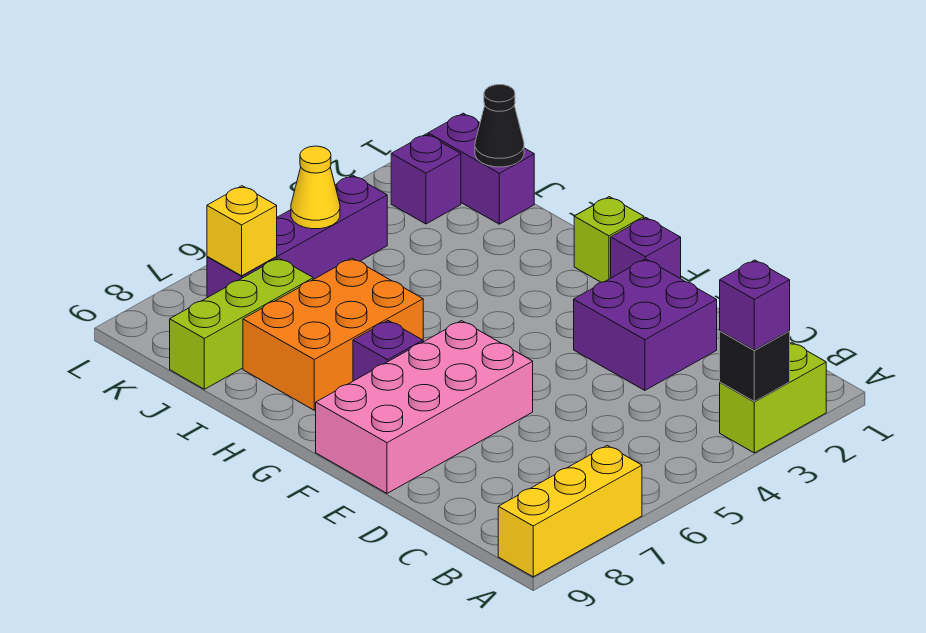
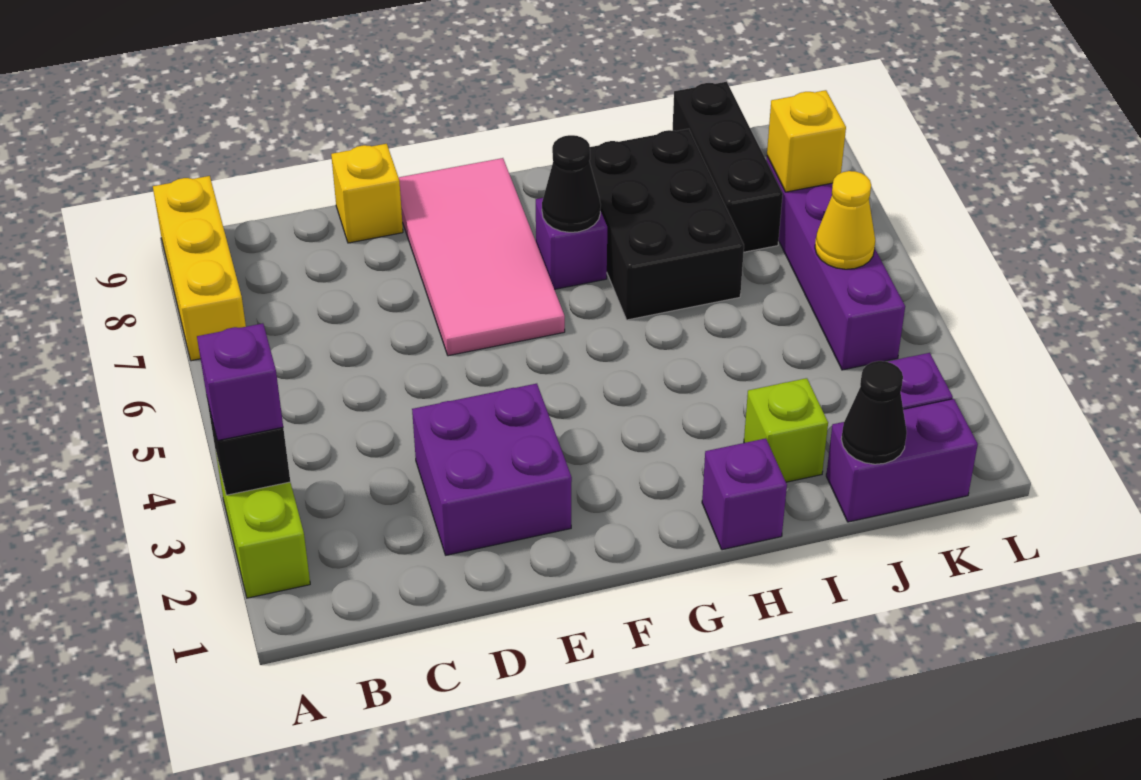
none -> yellow brick D9 level 1
pink brick E6:F9 level 1 -> pink tile E6:F9 level 1
purple brick F1 level 1 -> purple brick H1 level 1
lime brick G1 level 1 -> lime brick I2 level 1
none -> black cone G7 level 2
orange brick H6:I8 level 1 -> black brick H6:I8 level 1
lime brick J7:J9 level 1 -> black brick J7:J9 level 1

